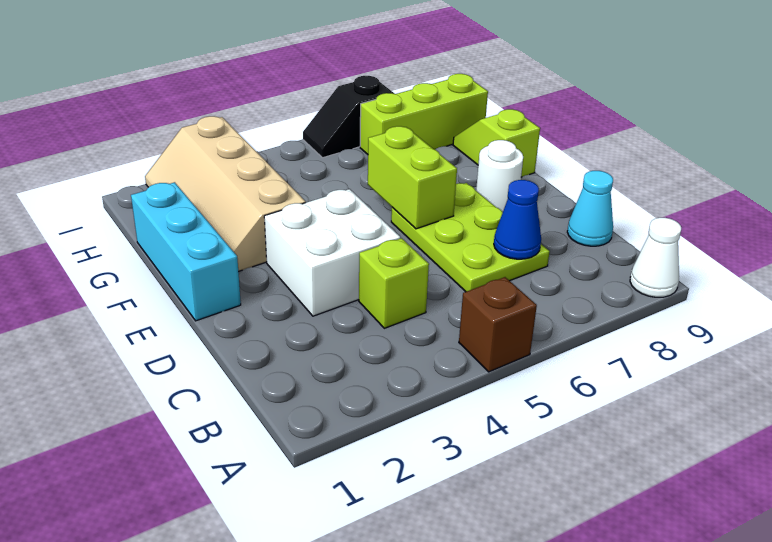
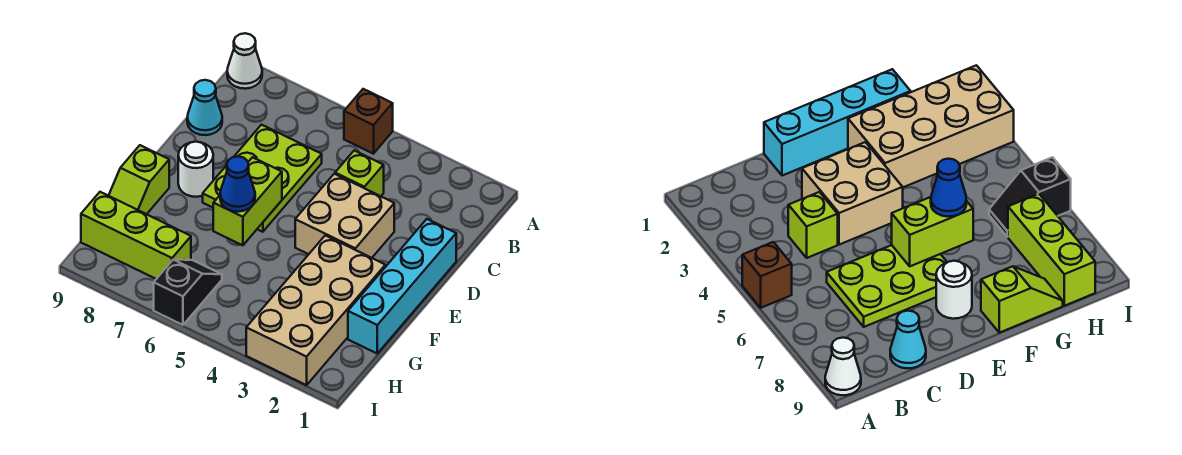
blue cone C7 level 2 -> blue cone F6 level 3
white brick D3:E4 level 1 -> tan brick D3:E4 level 1
cyan brick E1:G1 level 1 -> cyan brick D1:G1 level 1
tan slope F2:I3 level 1 top 3 -> tan brick F2:I3 level 1
black slope I6:I7 level 1 top 7 -> black slope H6:I6 level 1 top I

